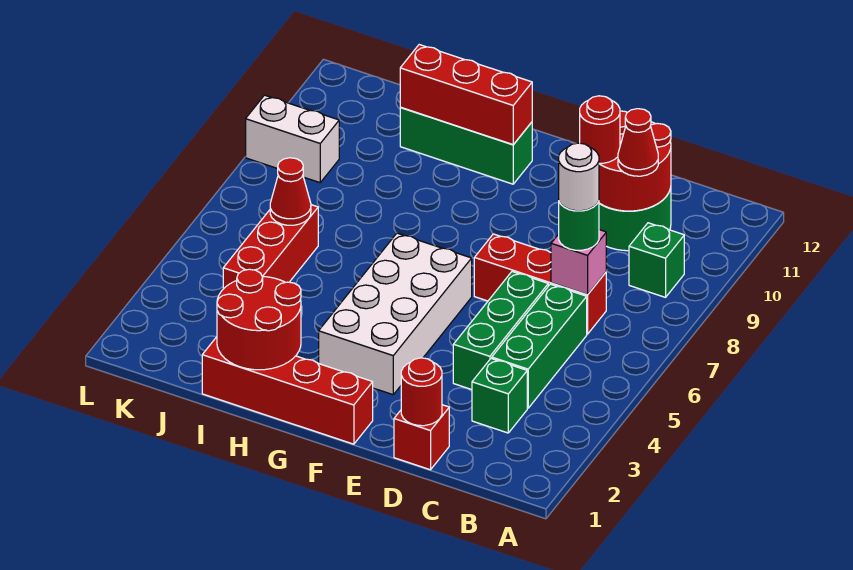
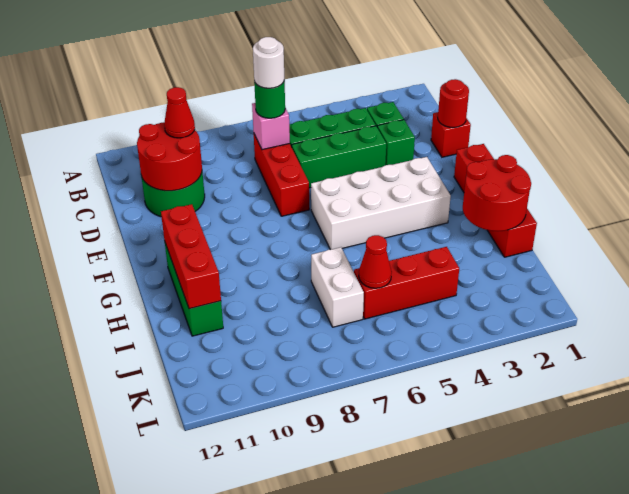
green brick B9 level 1 -> green brick D3 level 1
red round brick D10 level 3 -> none
white brick K9:L9 level 1 -> white brick I7:J7 level 1

